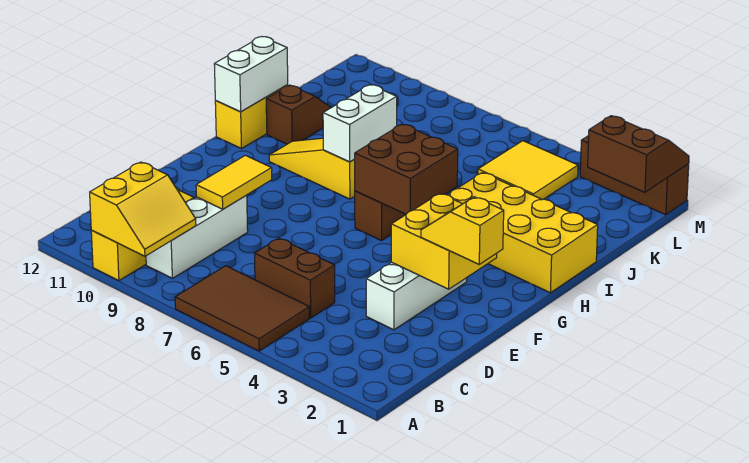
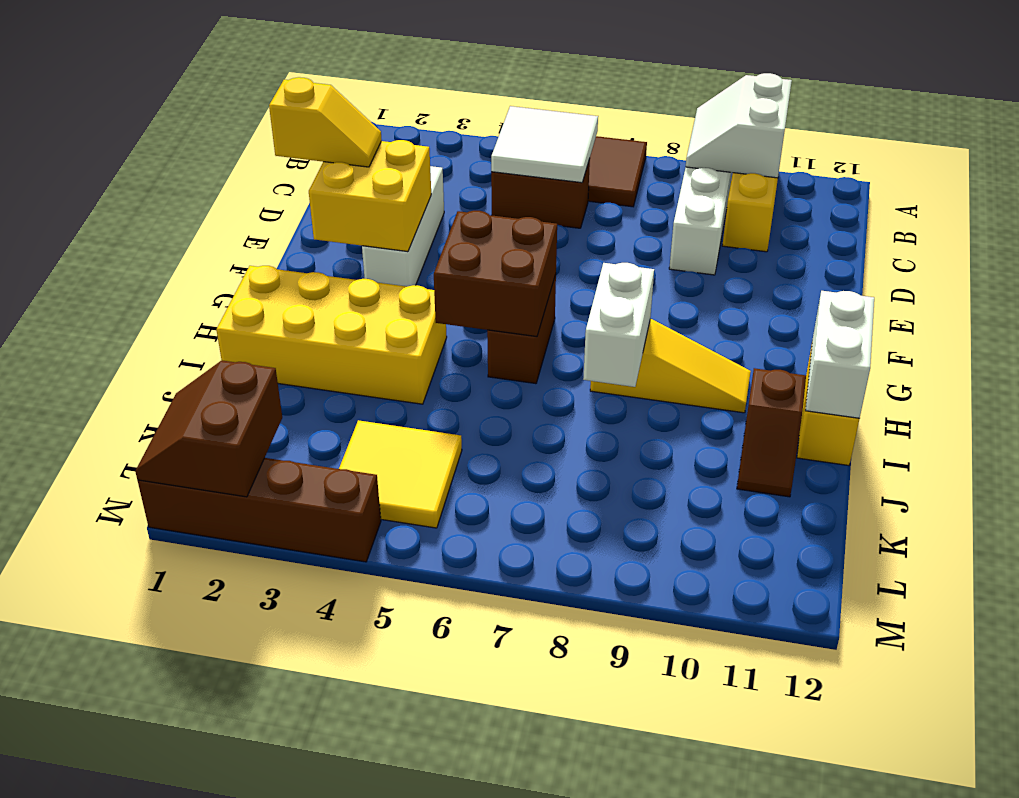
yellow slope A9:B10 level 2 top 10 -> white slope A9:B10 level 2 top 10
none -> white tile B5:C6 level 2
yellow tile D9:E9 level 2 -> none
brown slope L1:M2 level 2 top L -> brown slope L1:M2 level 2 top 2
brown brick M1:M3 level 1 -> brown brick M1:M4 level 1

